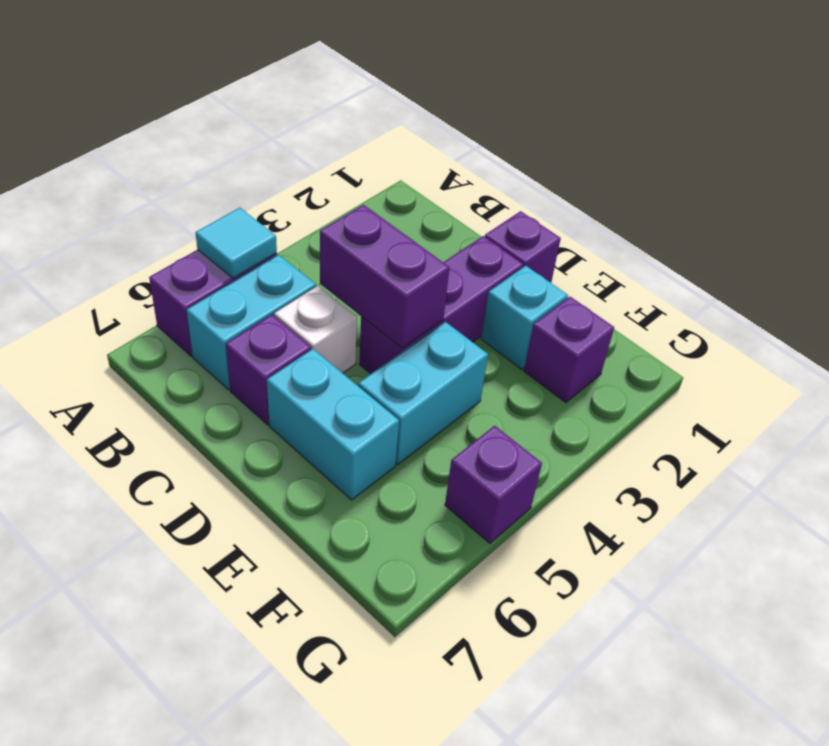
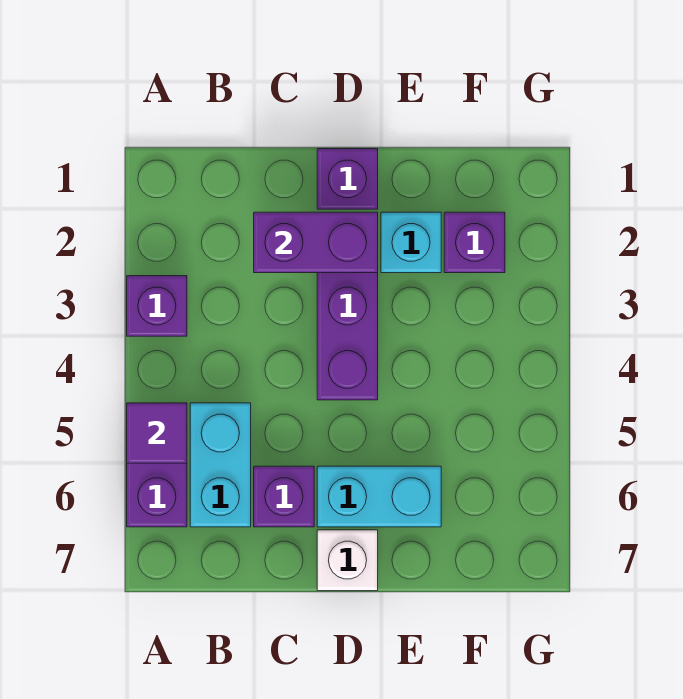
cyan tile A5 level 2 -> purple tile A5 level 2
purple brick C4:D4 level 2 -> purple brick C2:D2 level 2
white brick C5 level 1 -> white brick D7 level 1
cyan brick E4:E5 level 1 -> none
purple brick G5 level 1 -> purple brick A3 level 1

